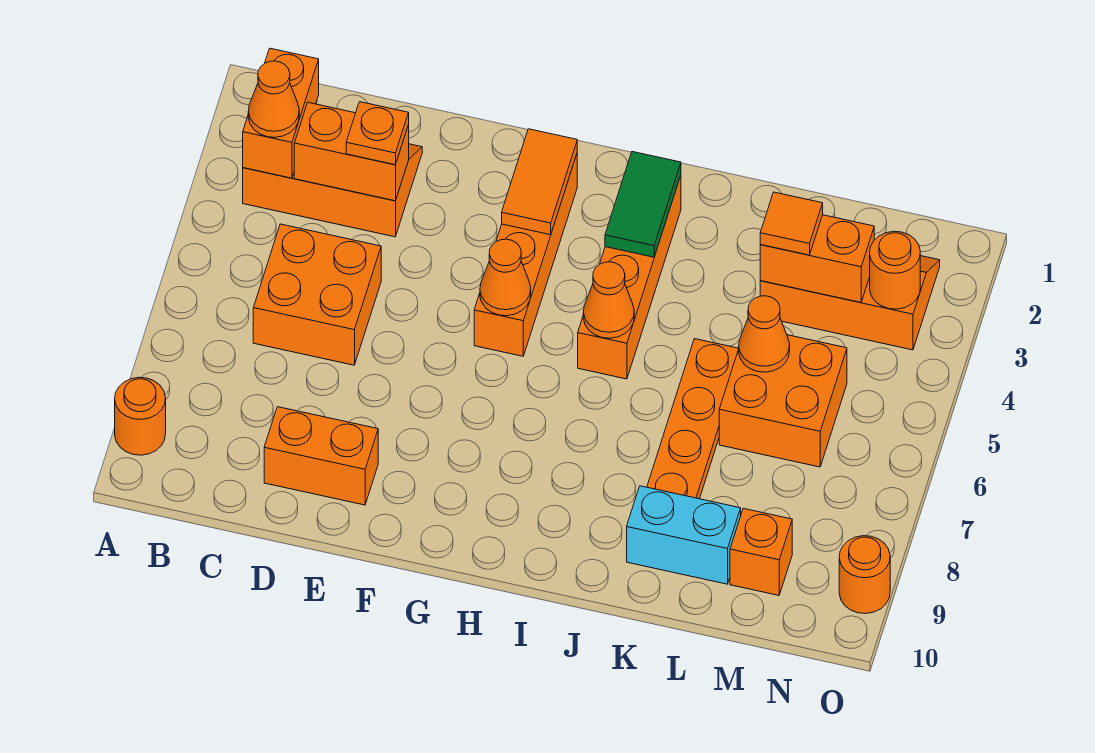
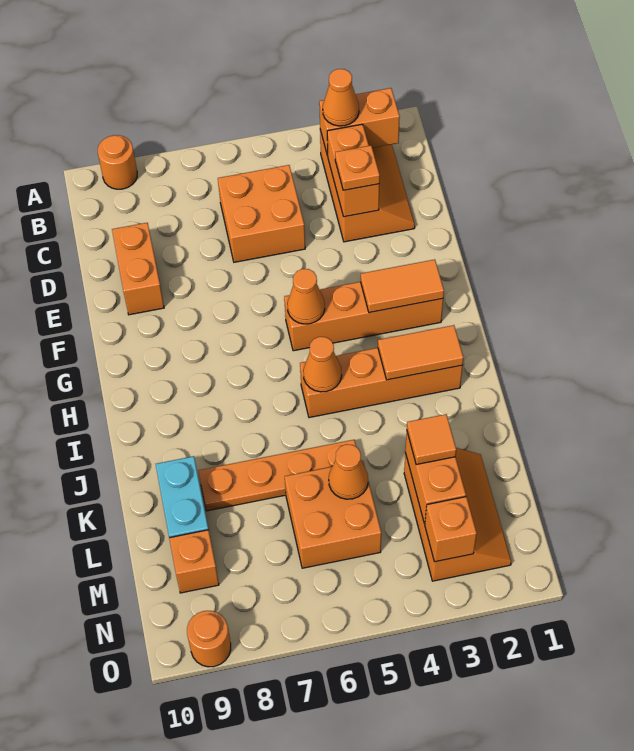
green tile I2:I3 level 2 -> orange tile I2:I3 level 2
orange round brick N3 level 2 -> orange brick N3 level 2

